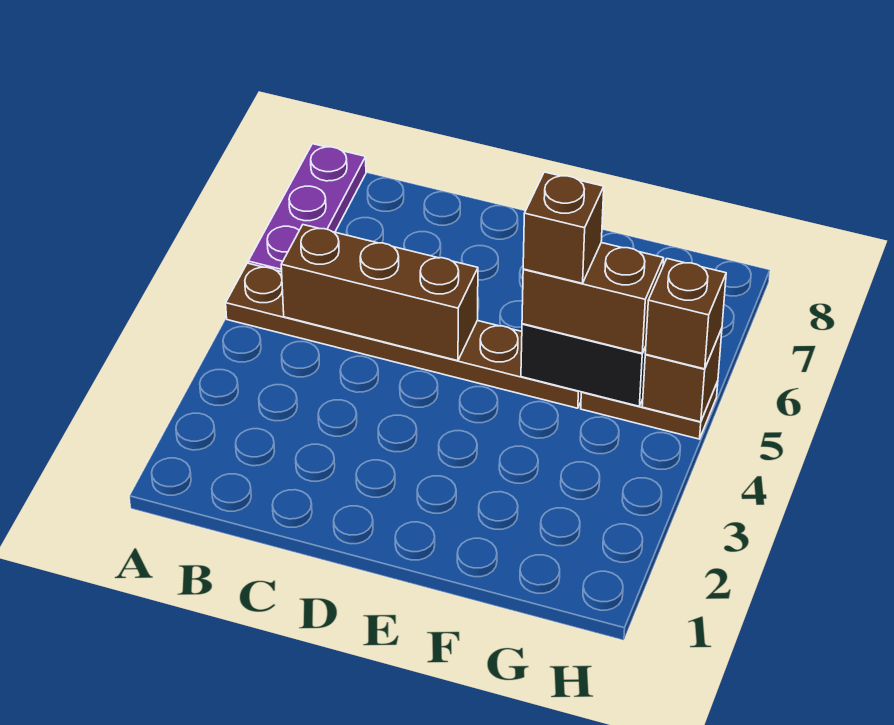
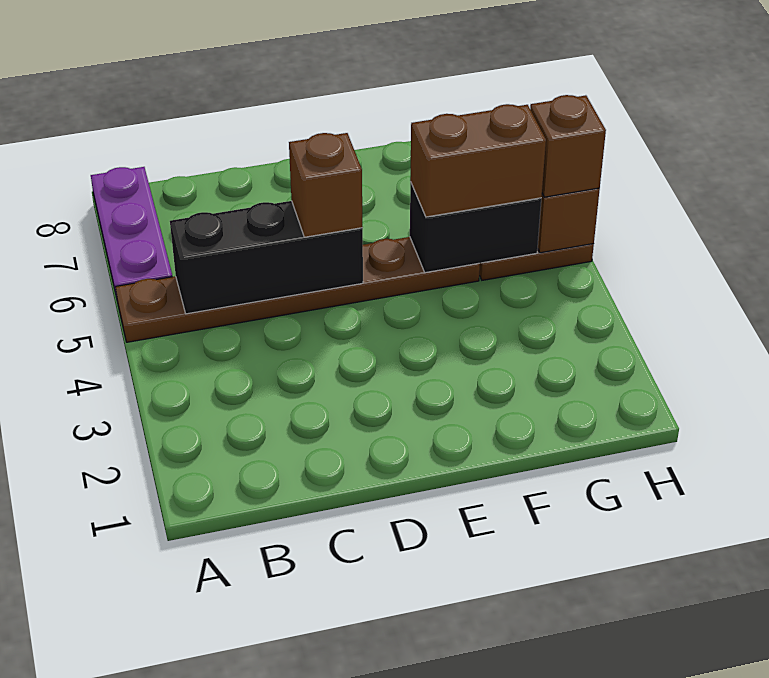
brown brick B5:D5 level 2 -> black brick B5:D5 level 2
brown brick F5 level 4 -> brown brick D5 level 3

